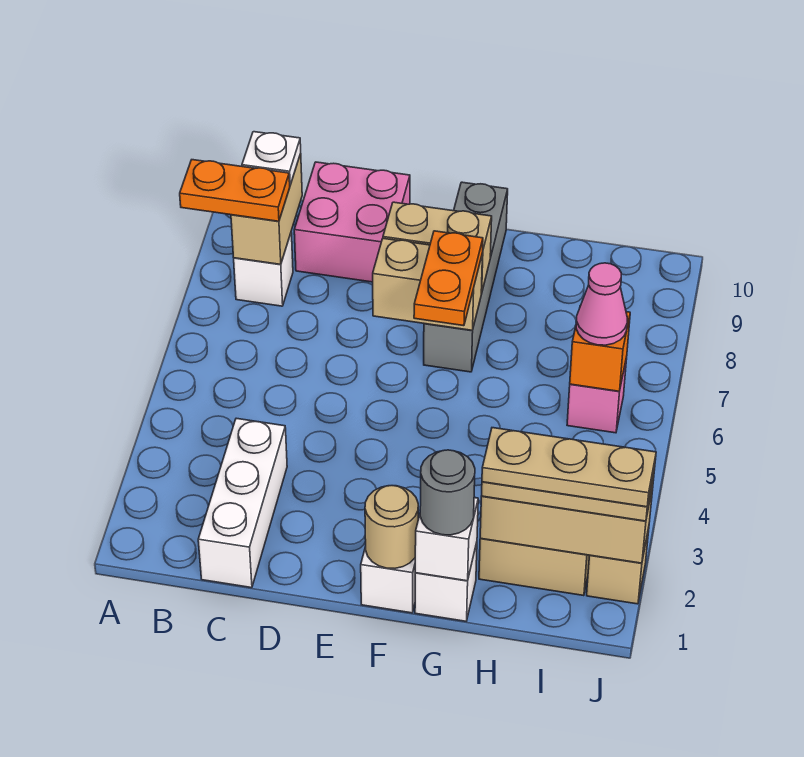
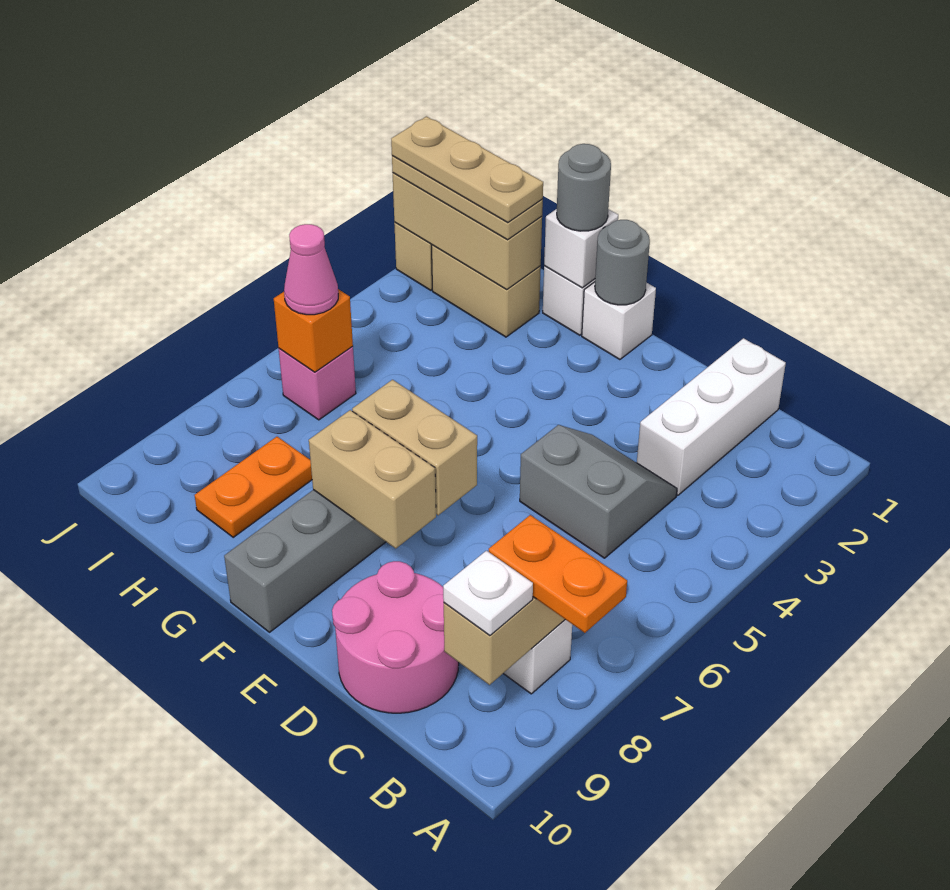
none -> grey slope C4:D5 level 1 top 5
pink brick C9:D10 level 1 -> pink round brick C9:D10 level 1
tan round brick F1 level 2 -> grey round brick F1 level 2
orange plate F6:F7 level 3 -> orange plate H8:H9 level 1

